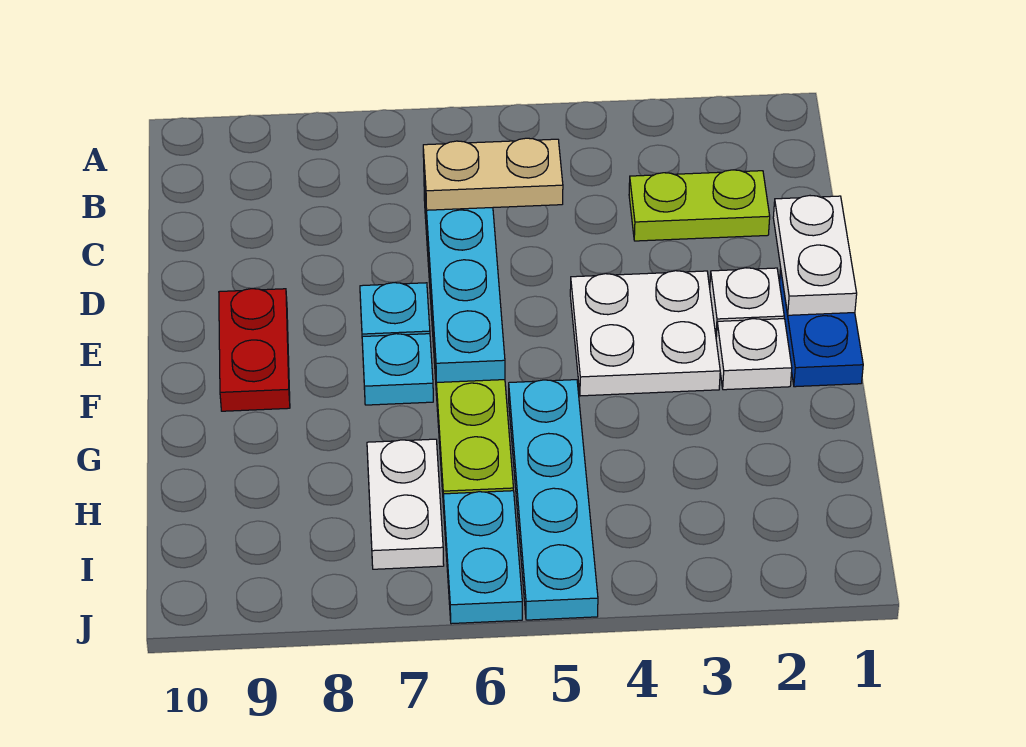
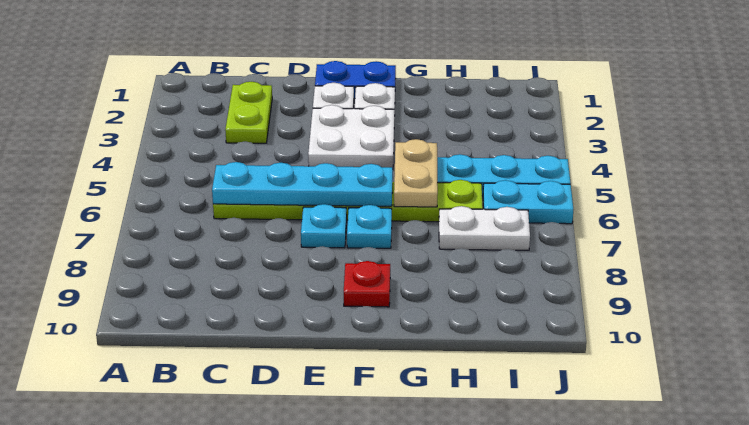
tan plate C5:C6 level 3 -> tan plate G5:G6 level 2
white plate D1:E1 level 2 -> none
red plate E9:F9 level 1 -> red plate F9 level 1

